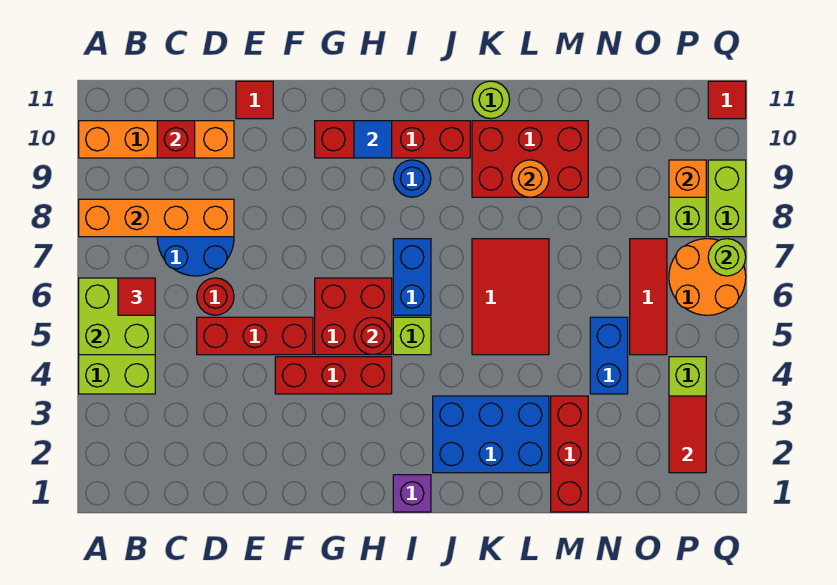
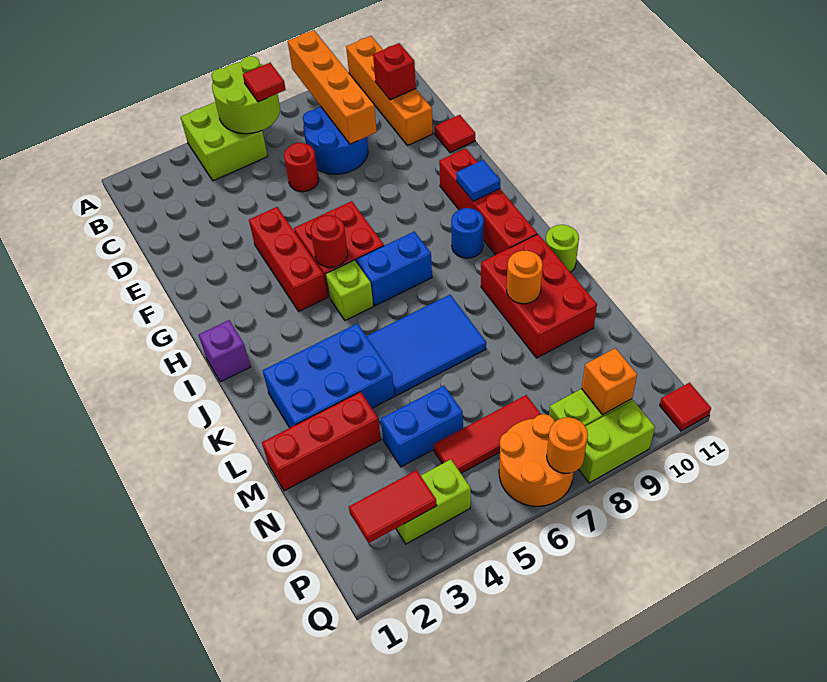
lime brick A5:B6 level 2 -> lime round brick A5:B6 level 2
red brick D5:F5 level 1 -> none
blue brick J2:L3 level 1 -> blue brick K2:L4 level 1
red tile K5:L7 level 1 -> blue tile K5:L7 level 1
lime round brick Q7 level 2 -> orange round brick Q7 level 2

